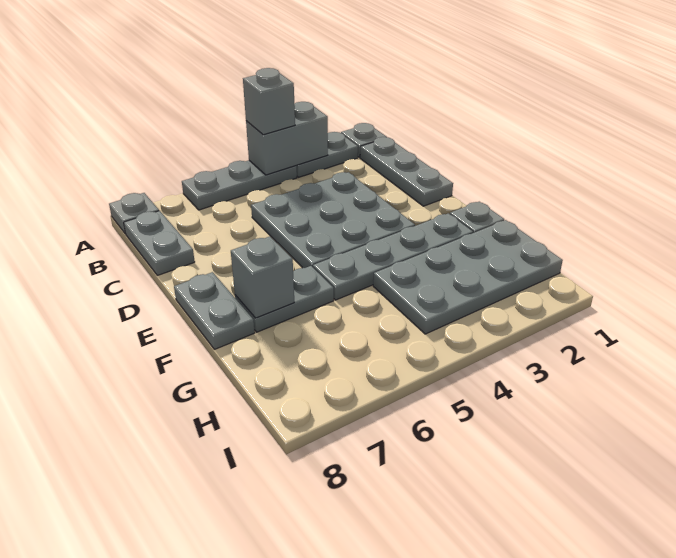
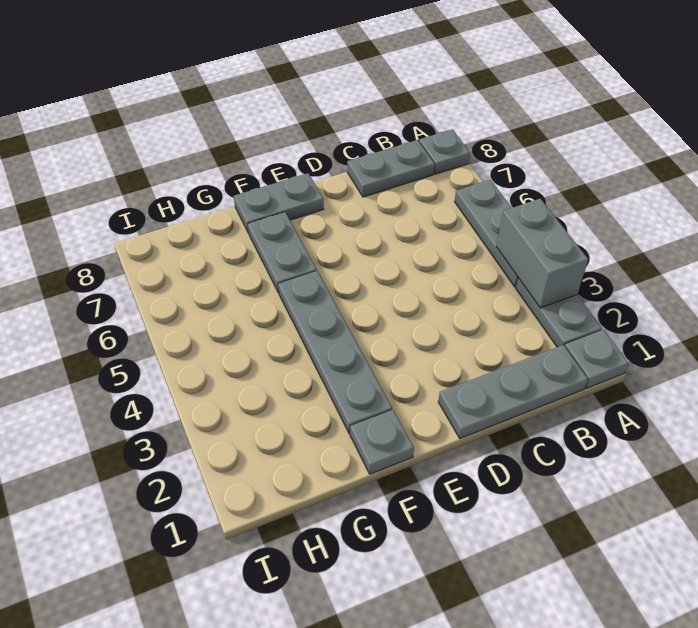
grey brick A4 level 3 -> none
grey plate C3:E5 level 1 -> none
grey brick F7 level 2 -> none
grey plate G1:H4 level 1 -> none

